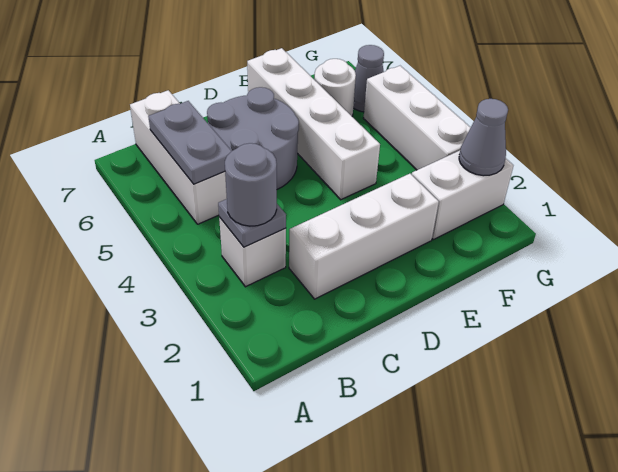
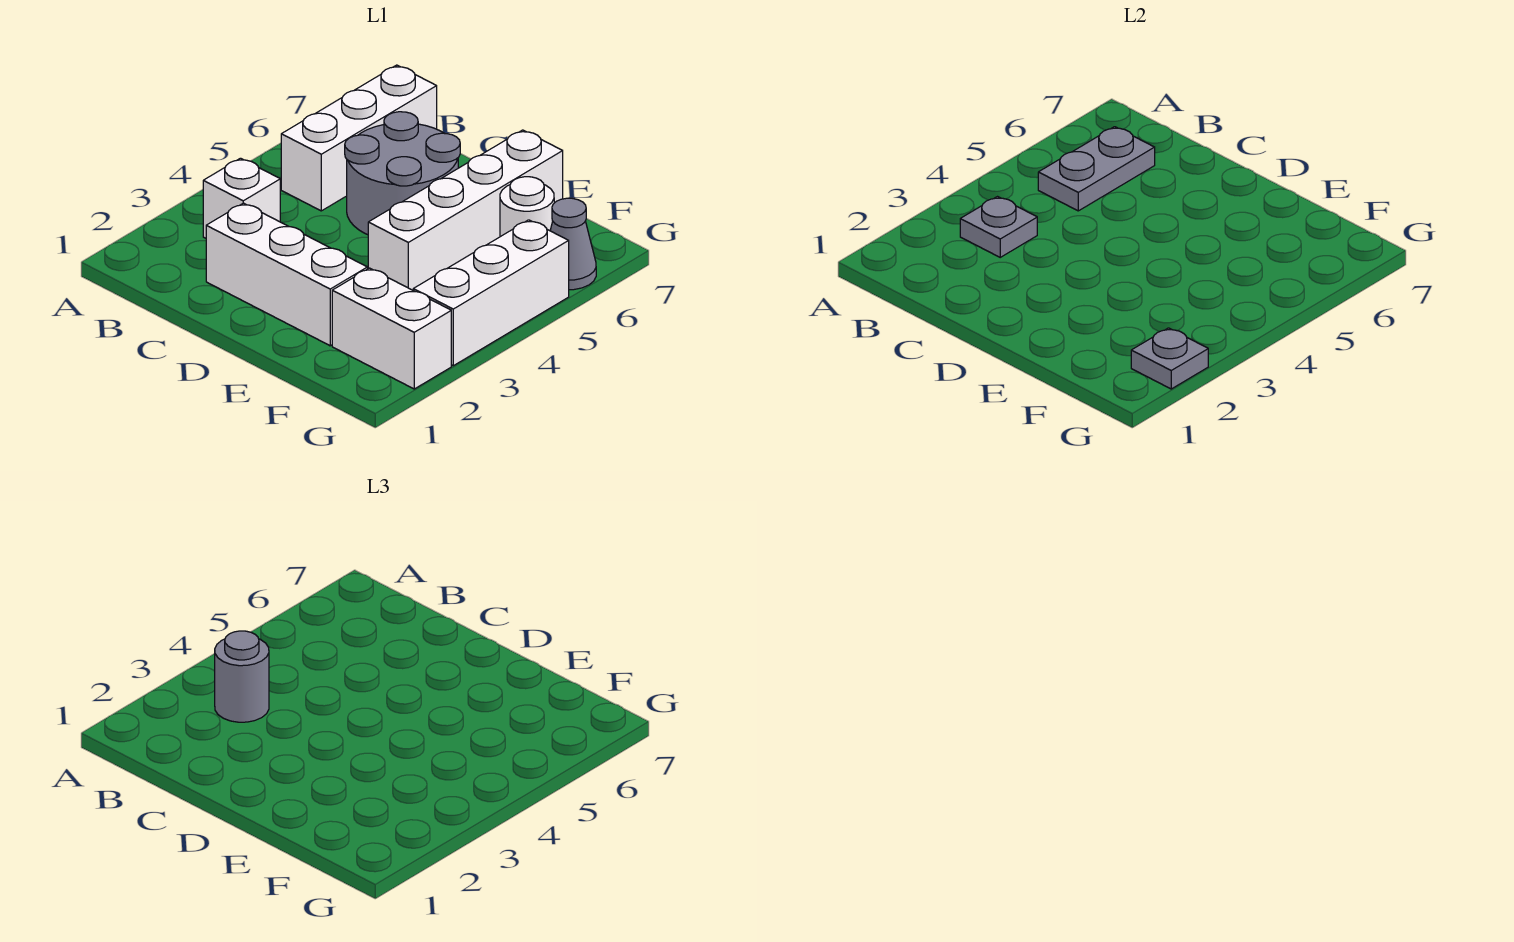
grey cone G2 level 2 -> grey plate G2 level 2

